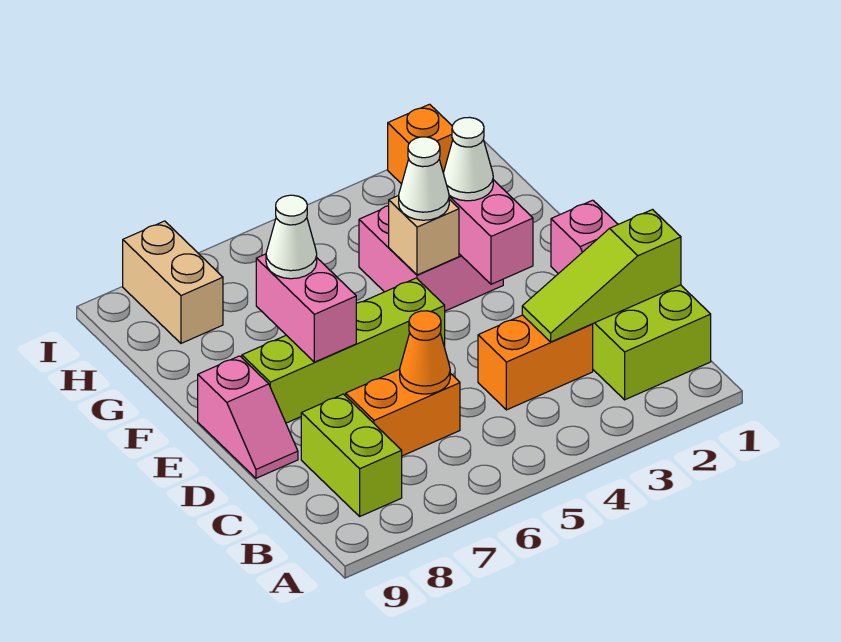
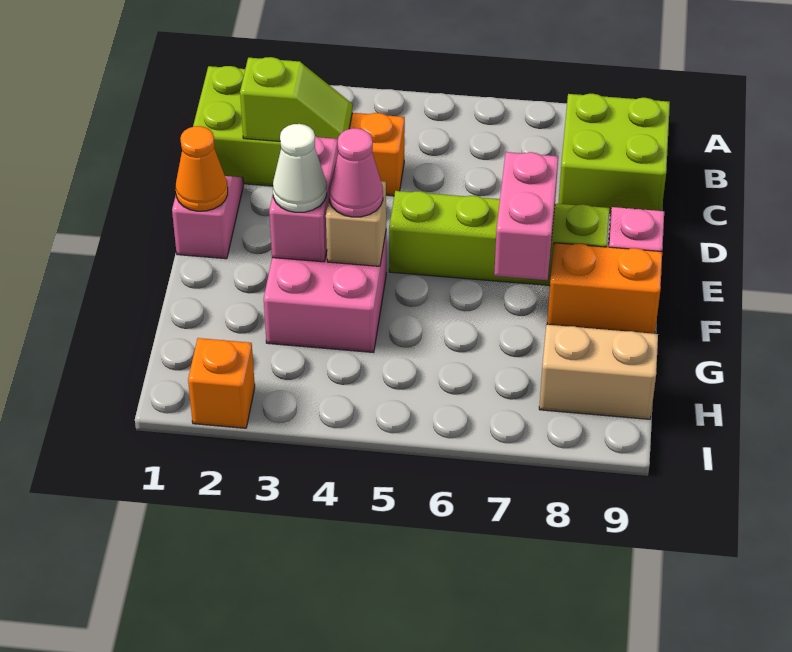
lime brick B8:C8 level 1 -> lime brick B8:C9 level 1
lime slope C1:C3 level 2 top 1 -> lime slope C2:C3 level 2 top 2
orange brick C6:C7 level 1 -> orange brick F8:F9 level 1
orange cone C6 level 2 -> orange cone E1 level 2
white cone F4 level 3 -> pink cone F4 level 3
white cone F7 level 3 -> none
tan brick H8:I8 level 1 -> tan brick H8:H9 level 1

